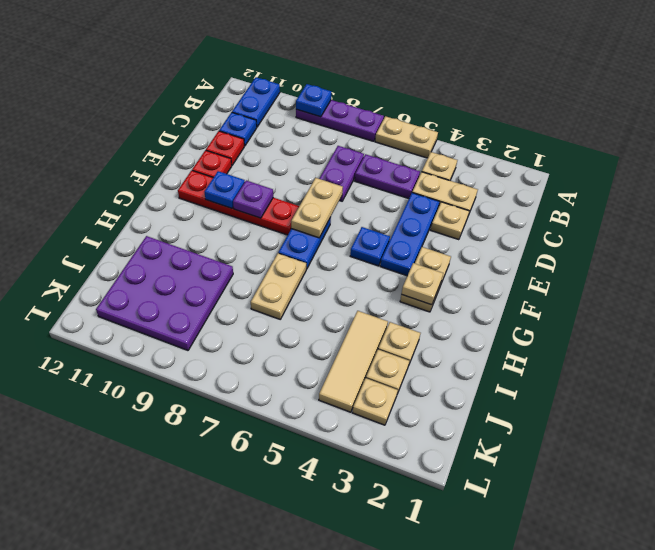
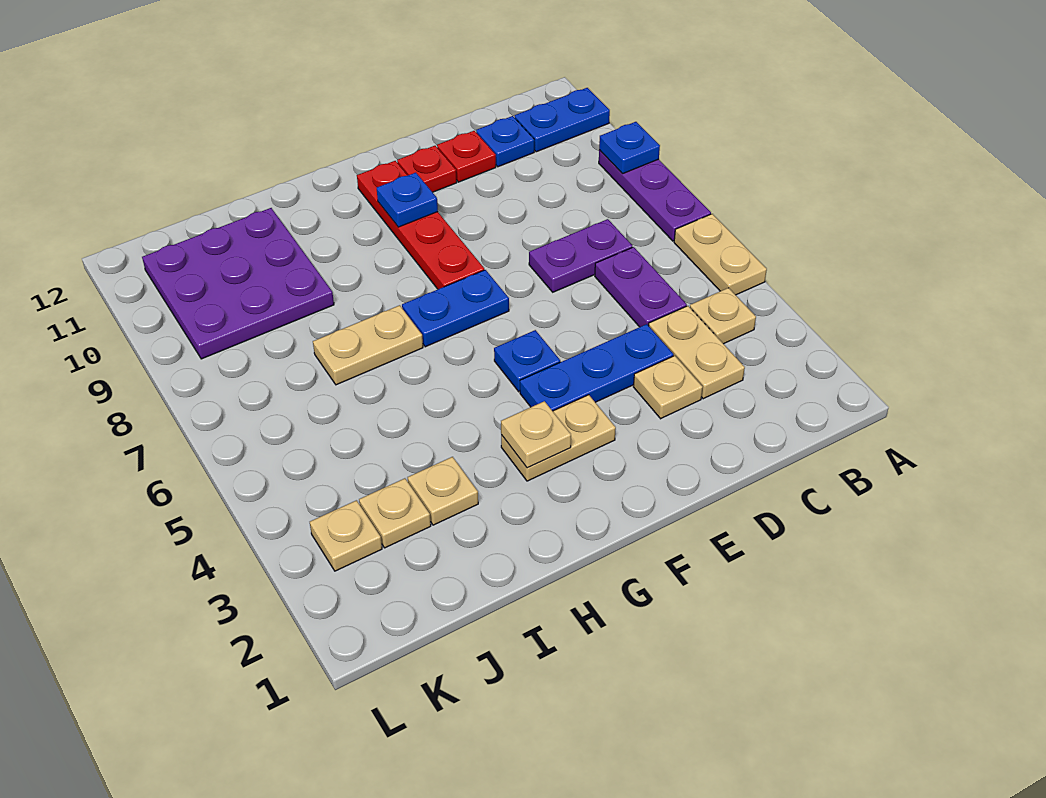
tan plate E7:F7 level 2 -> none
purple plate F9 level 2 -> none
tan tile I4:K4 level 1 -> none

